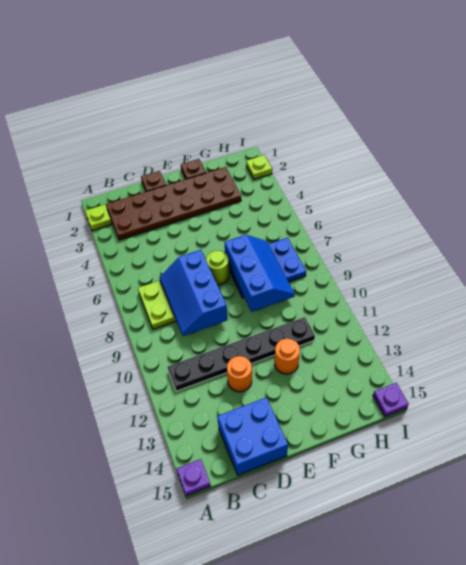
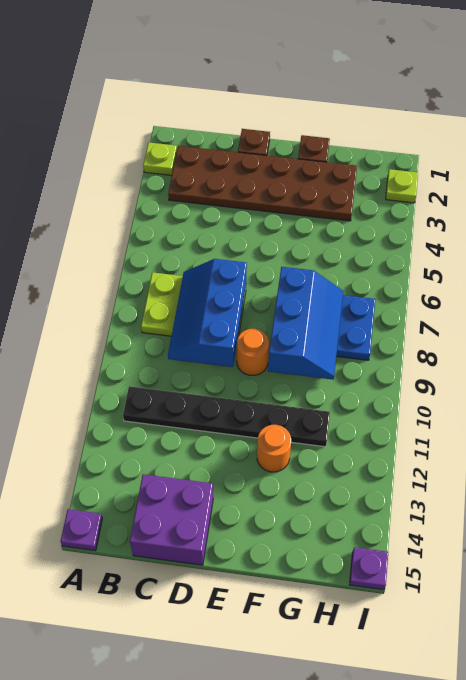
blue brick C14:D15 level 1 -> purple brick C14:D15 level 1
orange round brick D12 level 1 -> orange round brick E9 level 1
lime round brick E7 level 1 -> none

